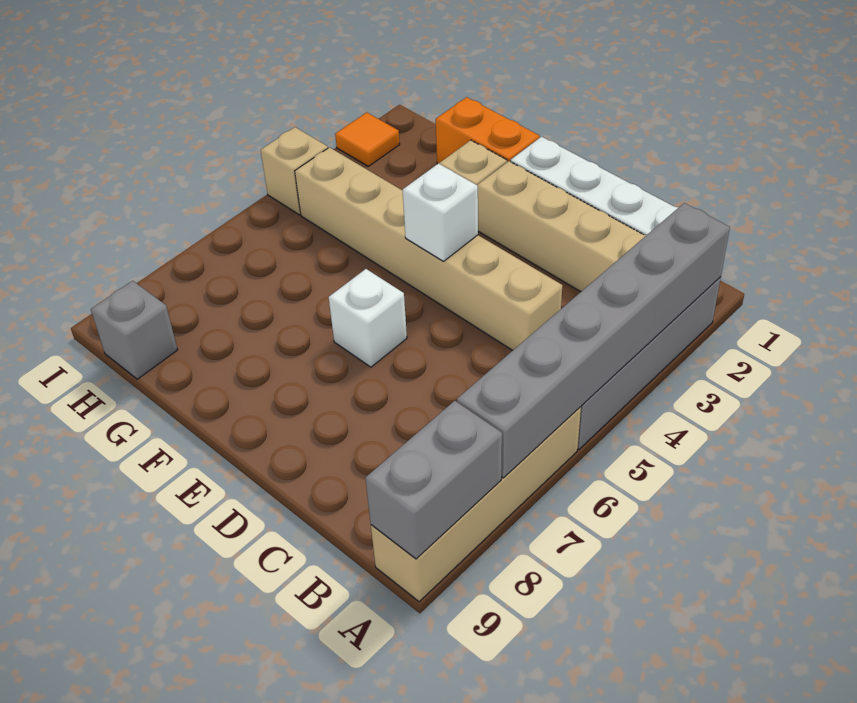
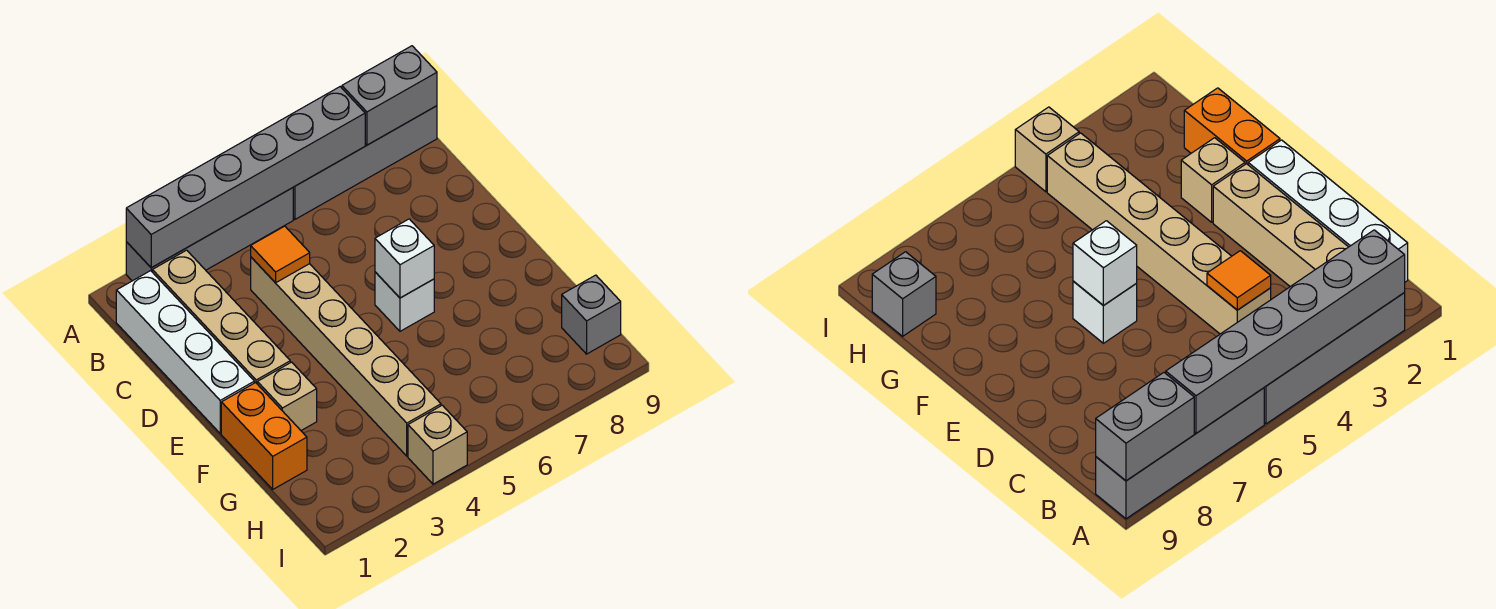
tan brick A6:A9 level 1 -> grey brick A6:A9 level 1
white brick E4 level 2 -> white brick E6 level 2
orange tile I2 level 1 -> orange tile C4 level 2

